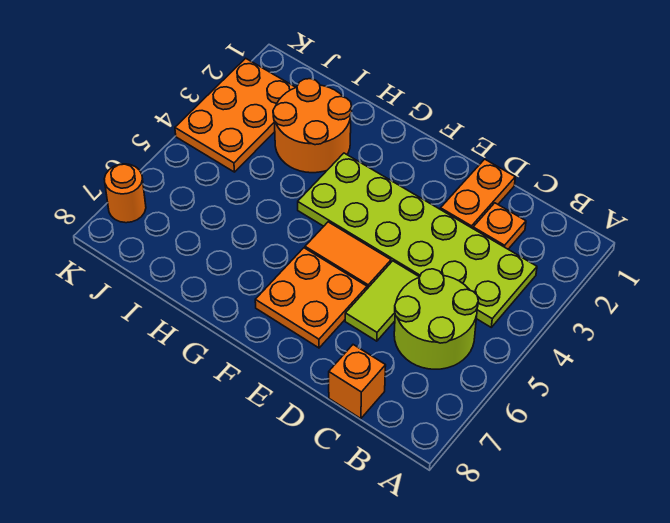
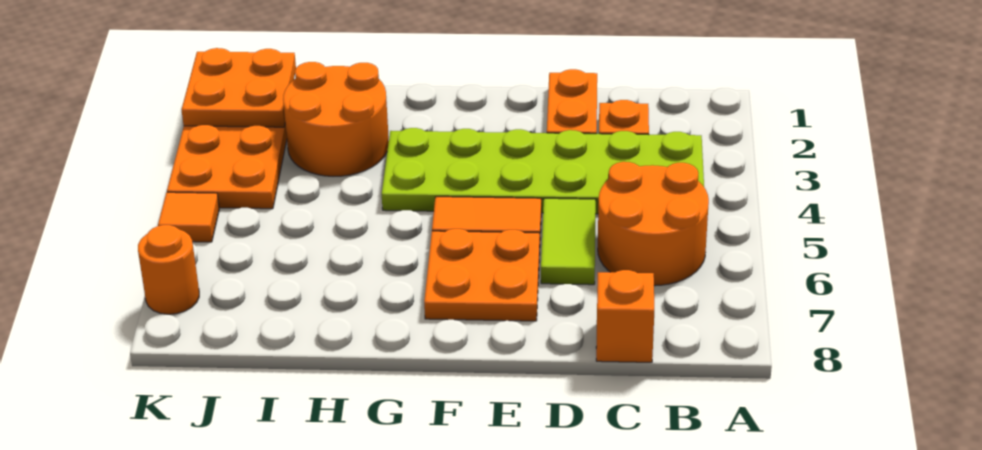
lime round brick B5:C6 level 1 -> orange round brick B5:C6 level 1
none -> orange plate J1:K2 level 2
none -> orange tile K5 level 1

